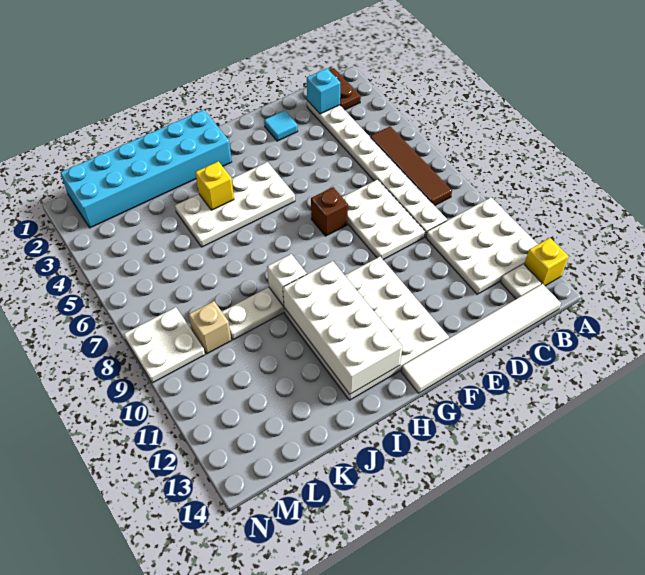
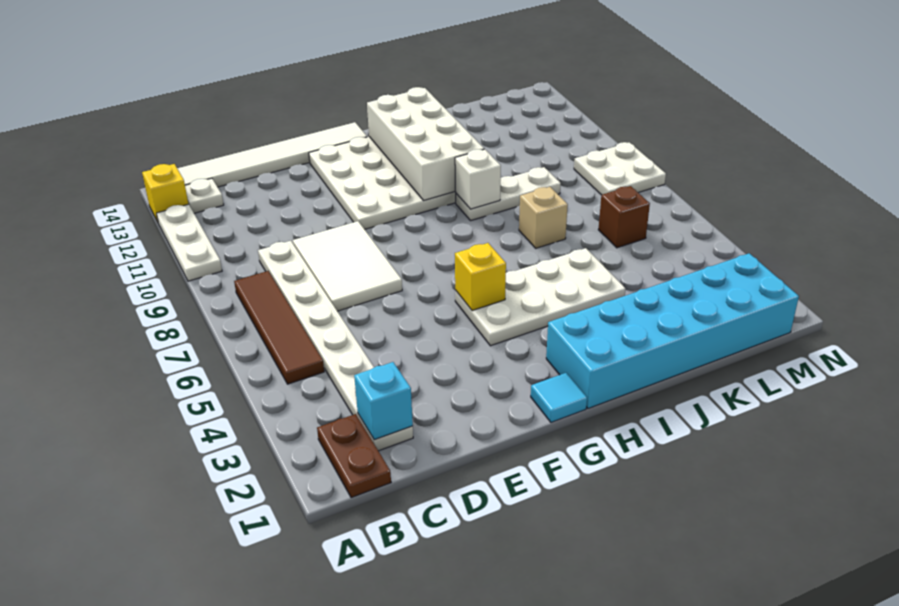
white plate A10:C12 level 1 -> white plate A10:A12 level 1
white plate D7:E9 level 1 -> white tile D7:E9 level 1
cyan tile E2 level 1 -> cyan tile G1 level 1
brown brick F7 level 1 -> brown brick L6 level 1
yellow brick I4 level 2 -> yellow brick G5 level 2
tan brick L9 level 1 -> tan brick J7 level 1

